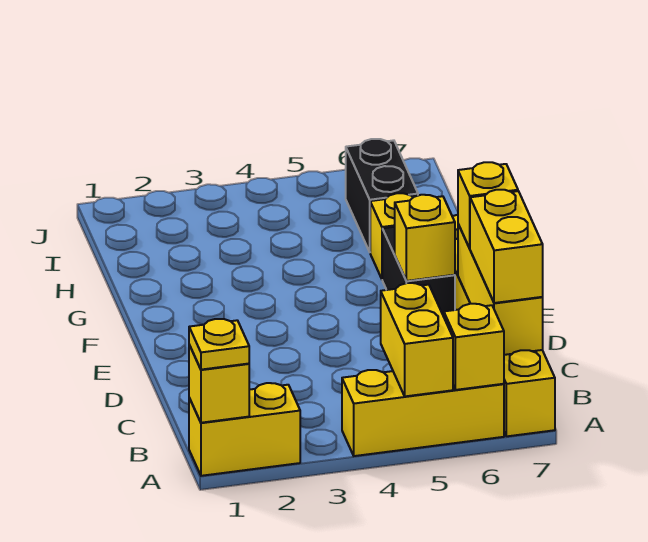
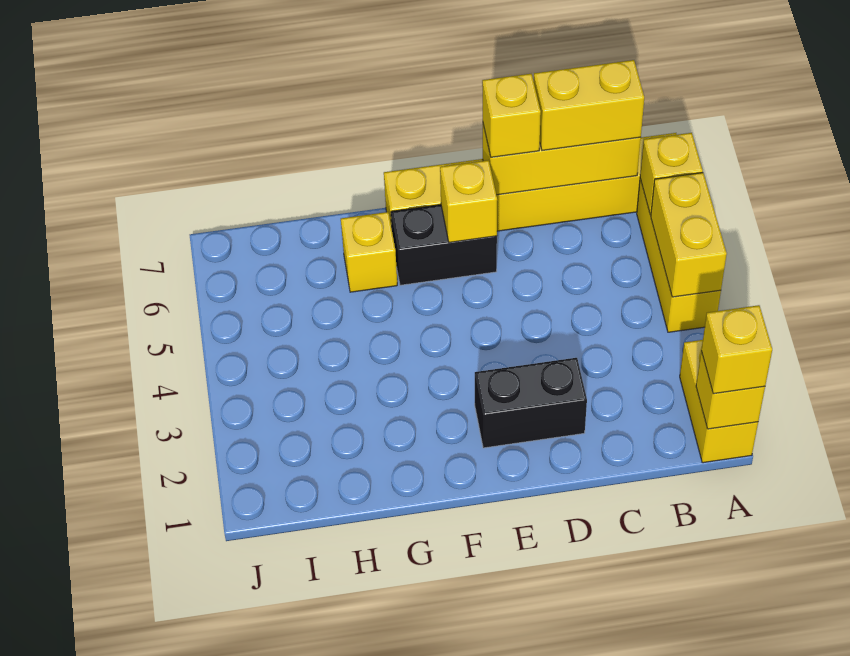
yellow plate A1 level 3 -> yellow brick A1 level 3
yellow brick A5:B5 level 2 -> yellow brick A4:A5 level 2
black brick H6:I6 level 1 -> black brick D2:E2 level 1

